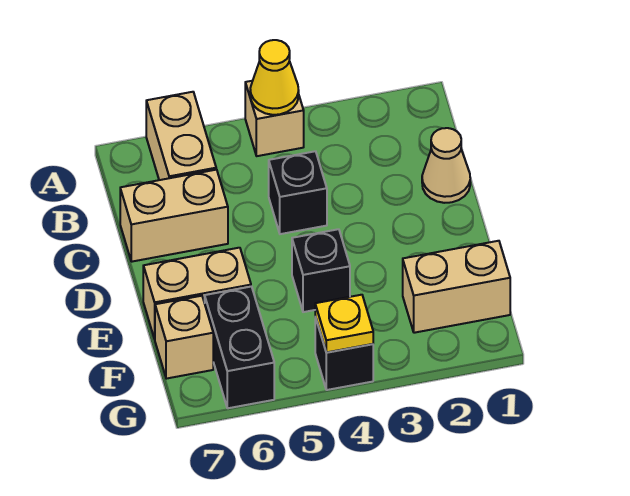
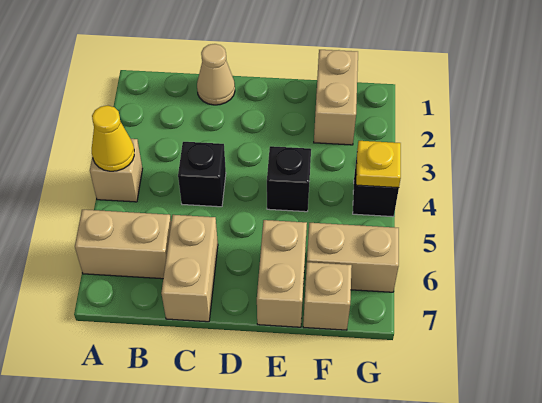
black brick F6:G6 level 1 -> tan brick F6:G6 level 1

